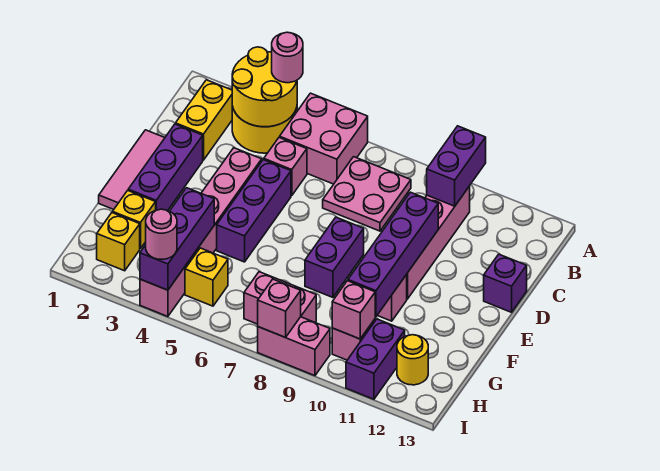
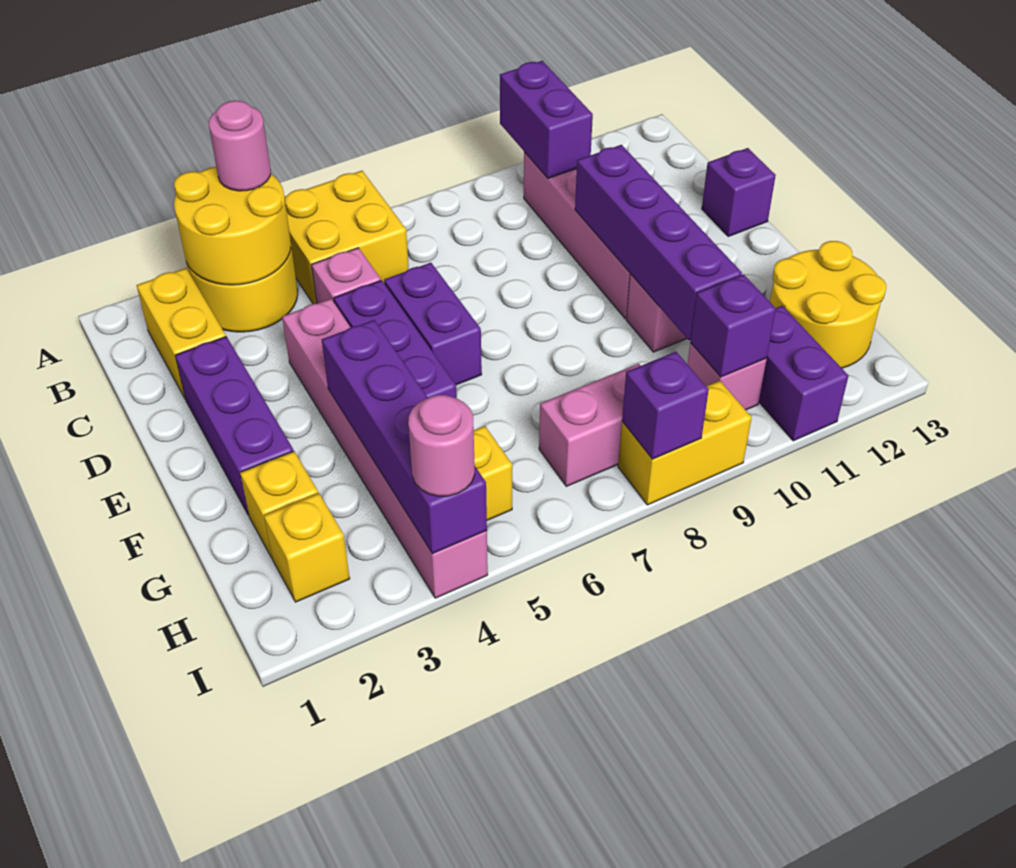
pink brick A5:B6 level 1 -> yellow brick A5:B6 level 1
pink plate B7:C8 level 1 -> none
pink tile D1:F1 level 1 -> none
purple brick E8:F8 level 1 -> purple brick D6:E6 level 1
purple brick G4:I4 level 2 -> purple brick F4:I4 level 2
pink brick H10 level 2 -> purple brick H10 level 2
yellow round brick H12 level 1 -> yellow round brick G12:H13 level 1
pink brick I8:I9 level 1 -> yellow brick I8:I9 level 1
pink brick I8 level 2 -> purple brick I8 level 2

